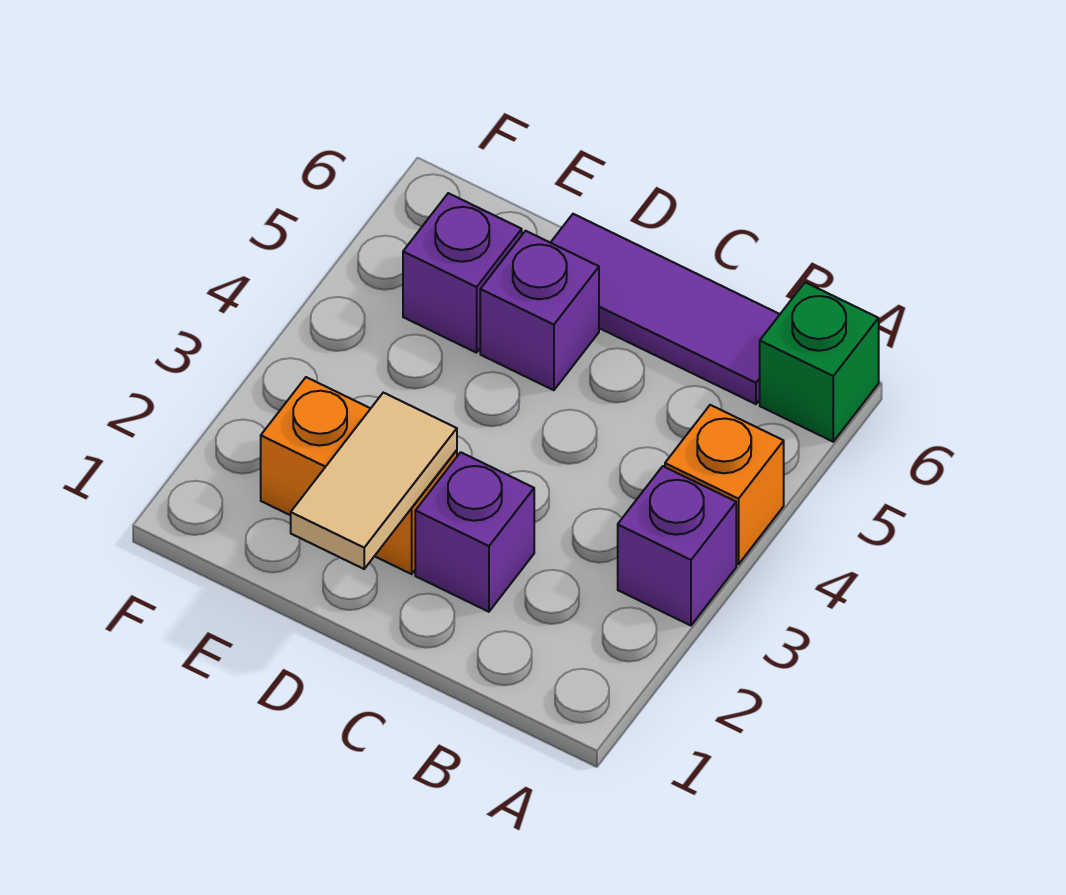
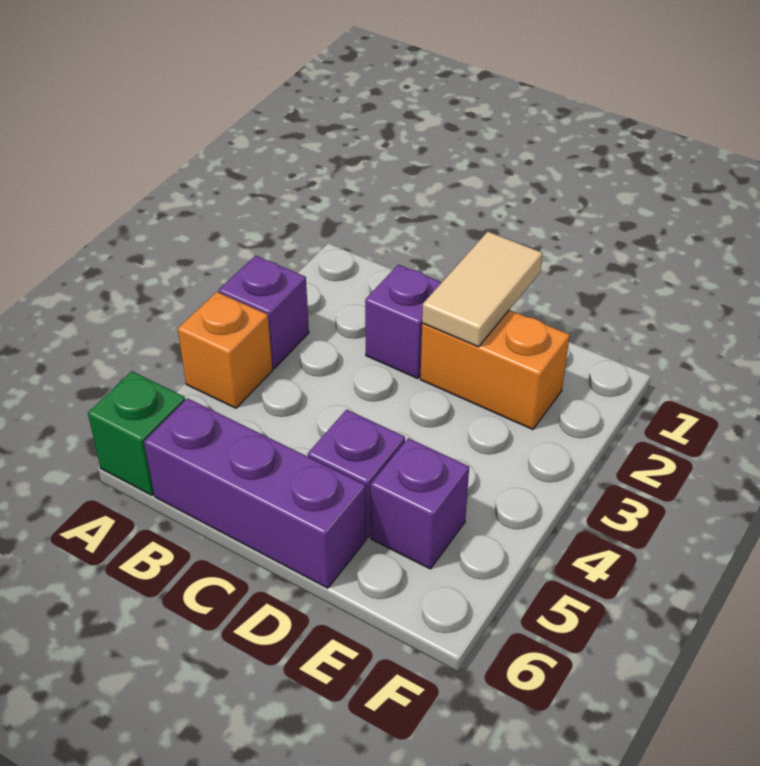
purple tile B6:D6 level 1 -> purple brick B6:D6 level 1

